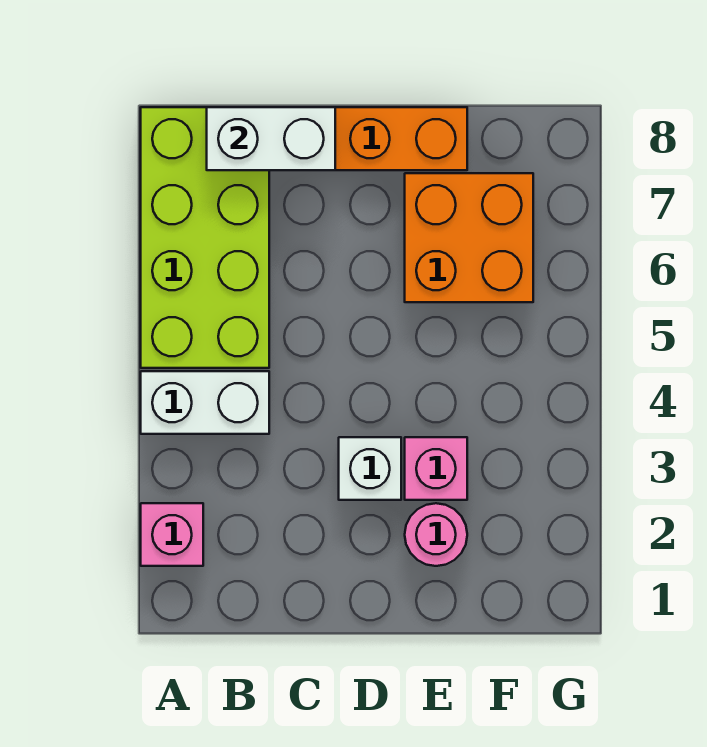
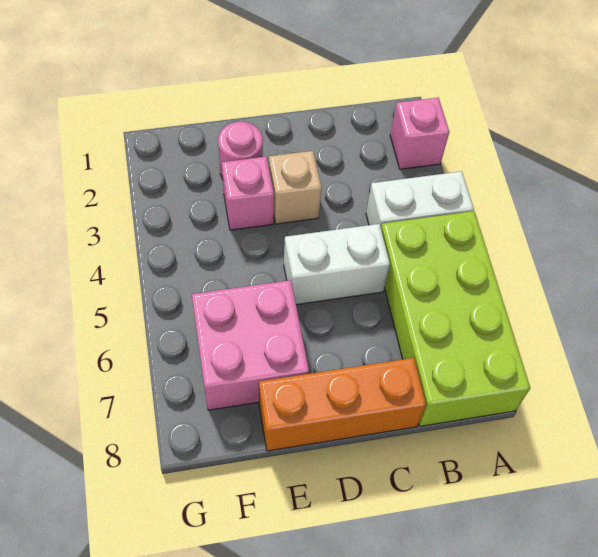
white brick B8:C8 level 2 -> white brick C5:D5 level 1
white brick D3 level 1 -> tan brick D3 level 1
orange brick E6:F7 level 1 -> pink brick E6:F7 level 1

